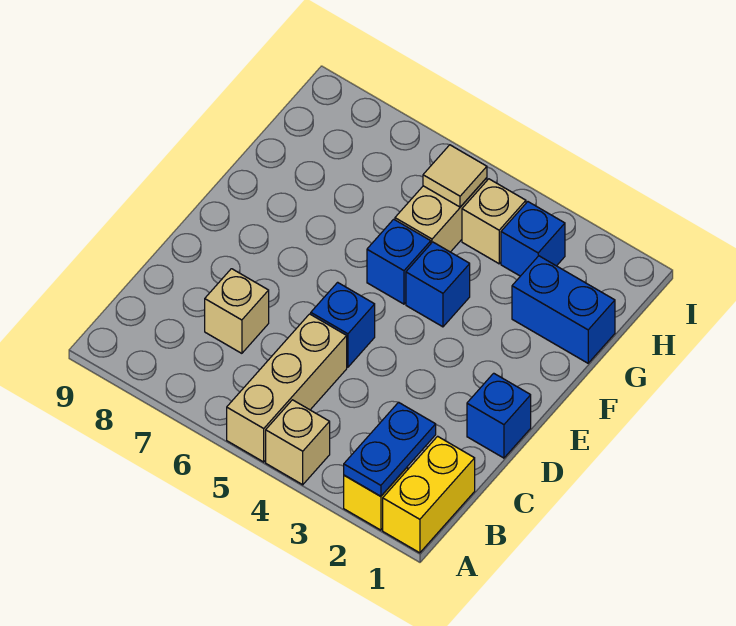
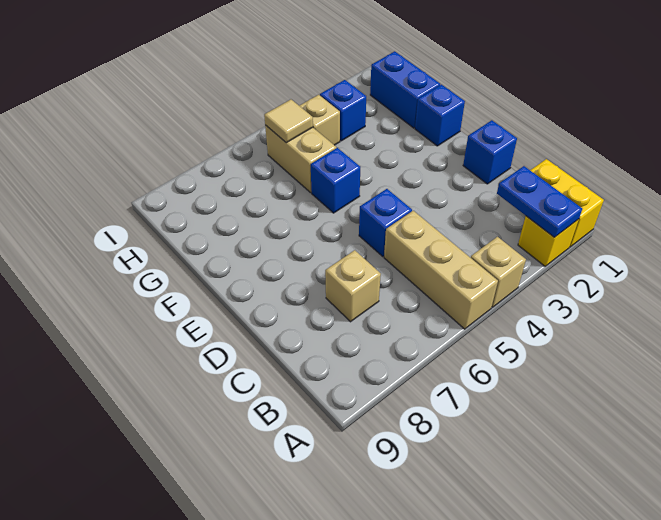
blue brick F4 level 1 -> blue brick F1 level 1
blue brick G1:G2 level 1 -> blue brick G1:H1 level 1

